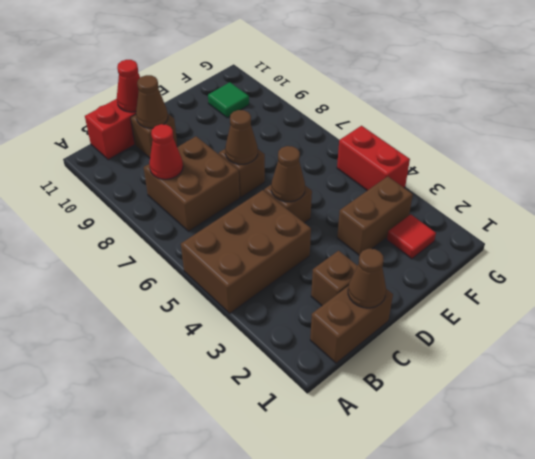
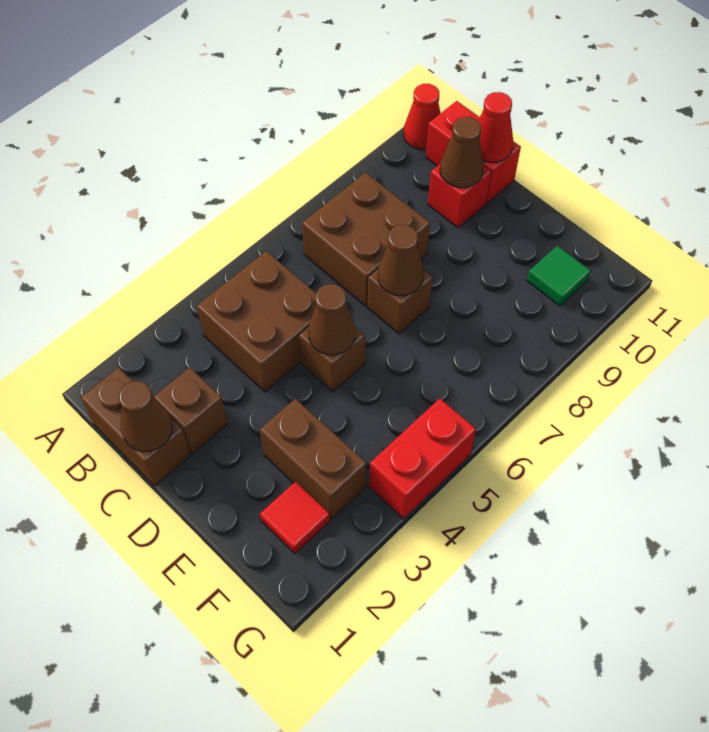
brown brick A4:C5 level 1 -> brown brick B4:C5 level 1
red cone B8 level 2 -> red cone A11 level 1
brown brick C10 level 1 -> red brick C10 level 1

